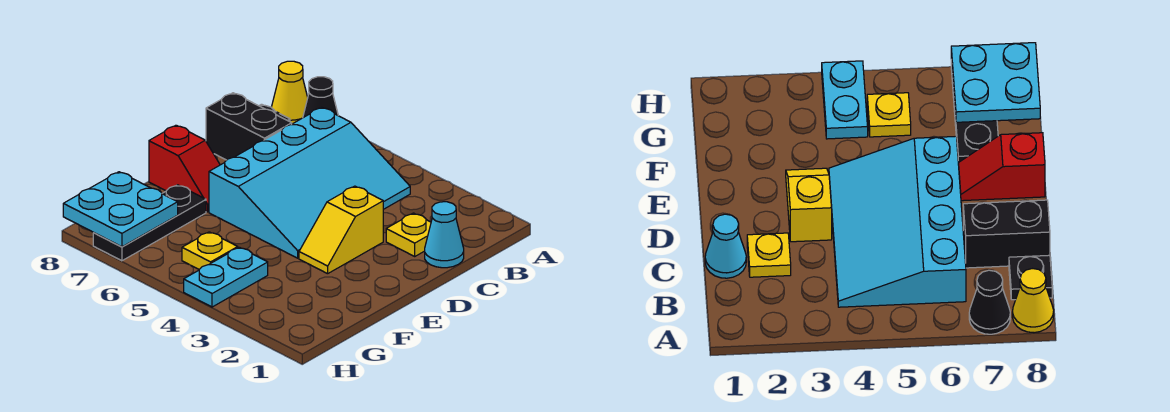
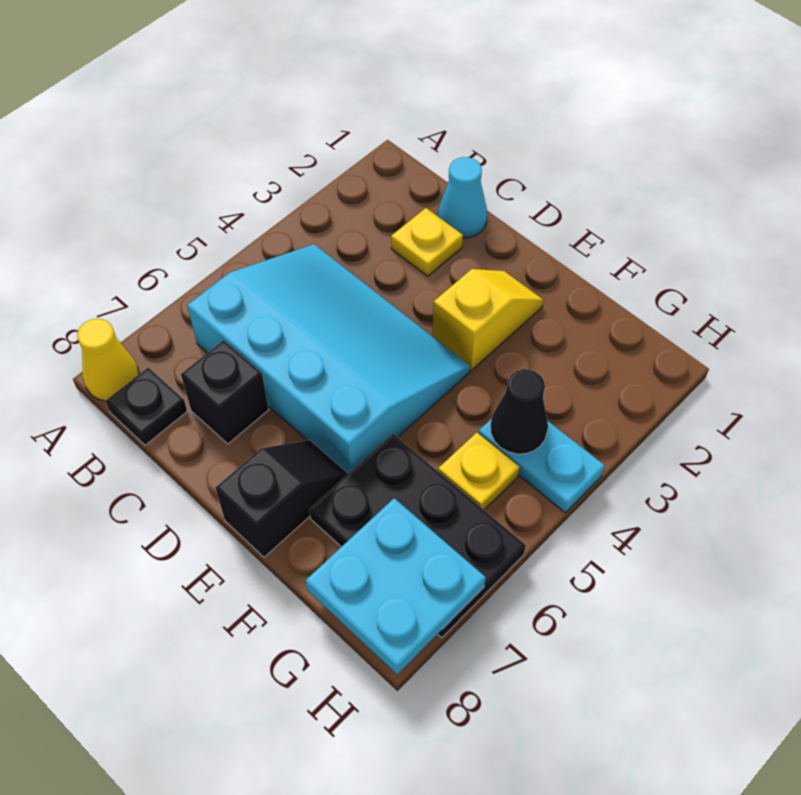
black cone A7 level 1 -> black cone G4 level 2
black brick C7:C8 level 1 -> black brick C7 level 1
yellow slope D3:E3 level 1 top D -> yellow slope E2:E3 level 1 top 3
red slope E7:E8 level 1 top 8 -> black slope E7:E8 level 1 top 8
black plate F7:H7 level 1 -> black plate F6:H7 level 1

